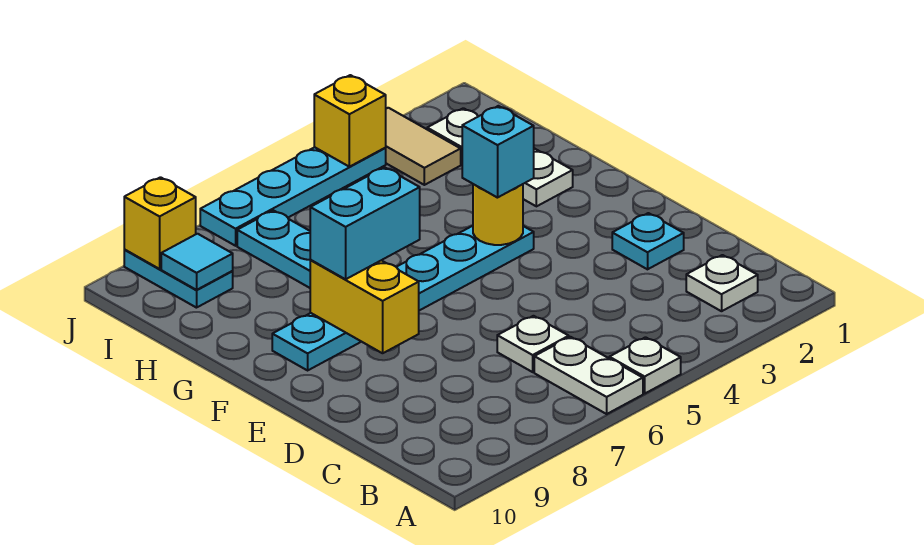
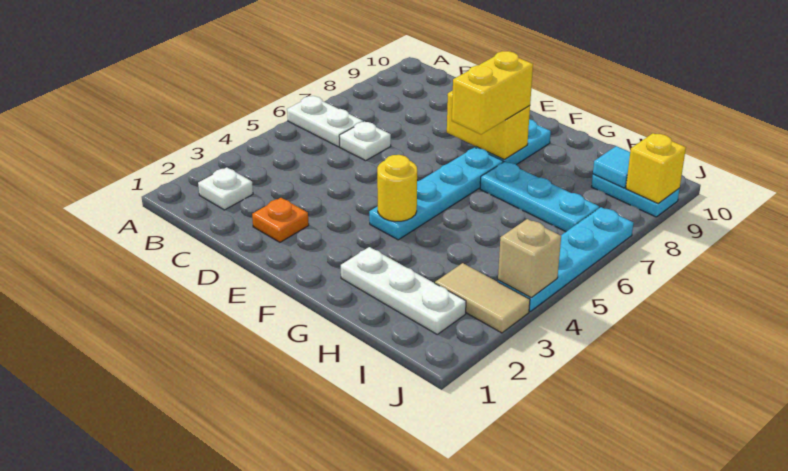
white plate A5 level 1 -> none
cyan plate D2 level 1 -> orange plate D2 level 1
cyan brick F4 level 3 -> none
cyan brick F7:F8 level 3 -> yellow brick F7:F8 level 3
yellow brick J4 level 2 -> tan brick J4 level 2

